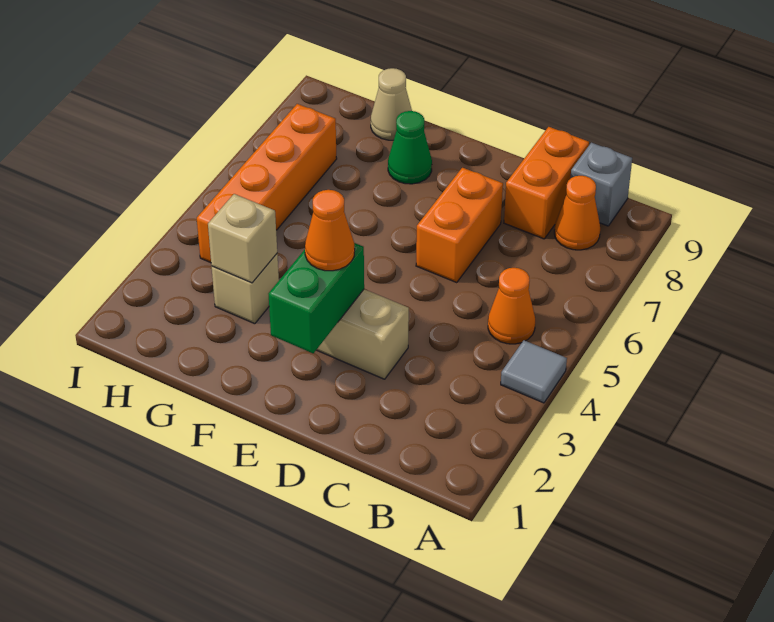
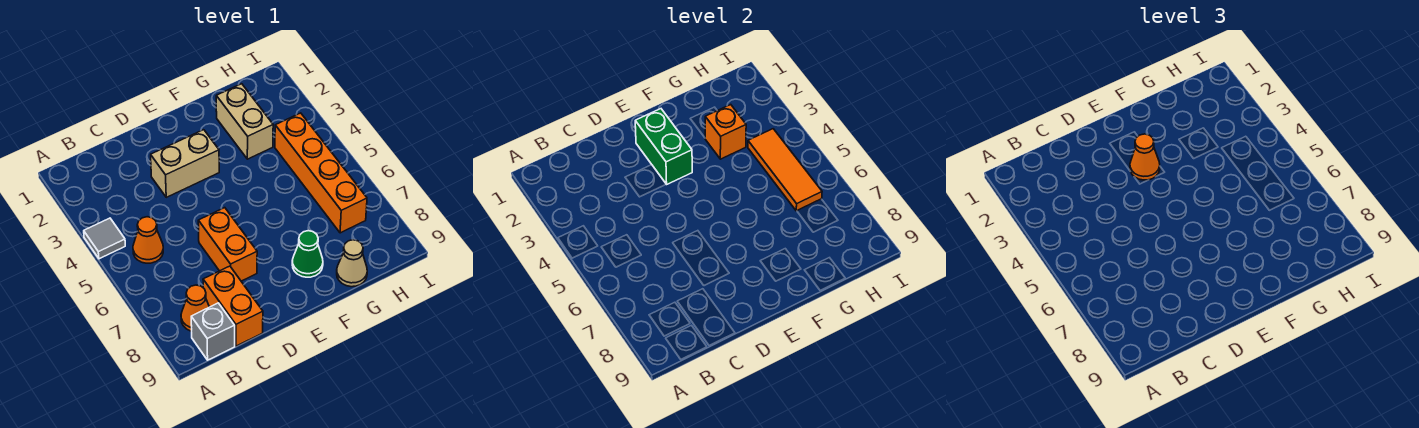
tan brick G3 level 1 -> tan brick G2:G3 level 1
tan brick G3 level 2 -> orange brick G3 level 2
none -> orange tile H4:H6 level 2

